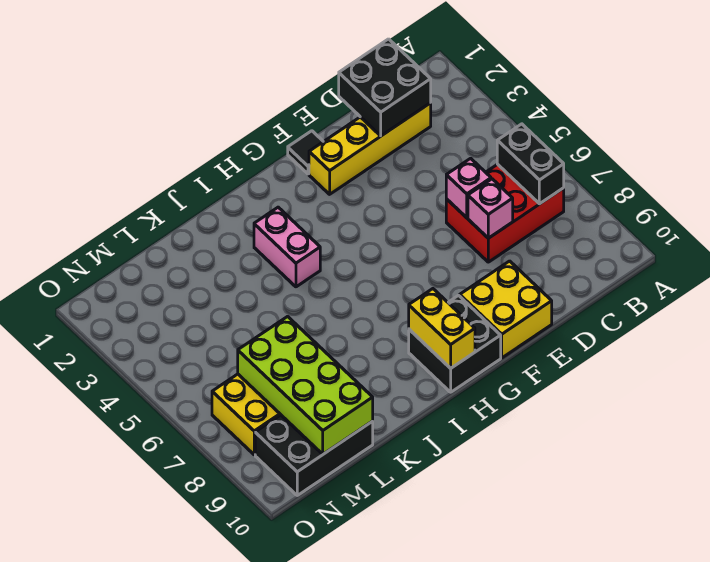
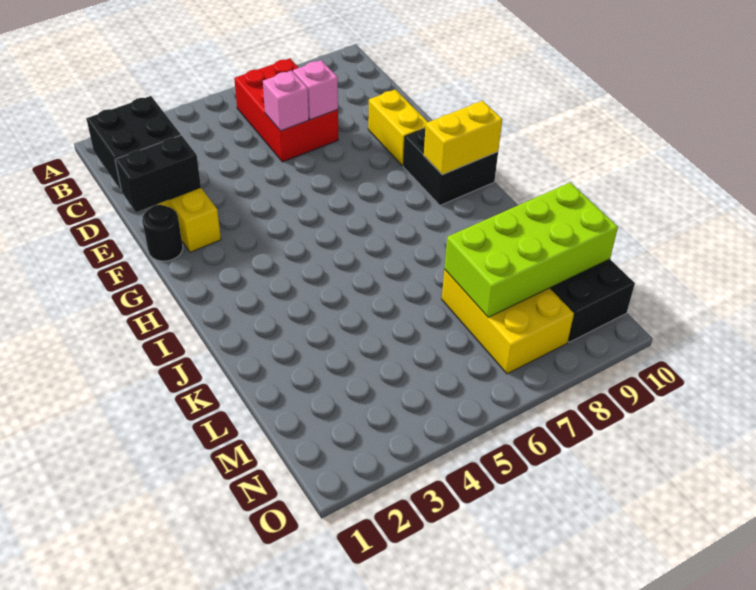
black brick B6:B7 level 2 -> black brick E1:E2 level 2
yellow brick E9:F10 level 1 -> yellow brick E9:F9 level 1
black tile F1 level 1 -> black round brick F1 level 1
pink brick I3:I4 level 1 -> none

